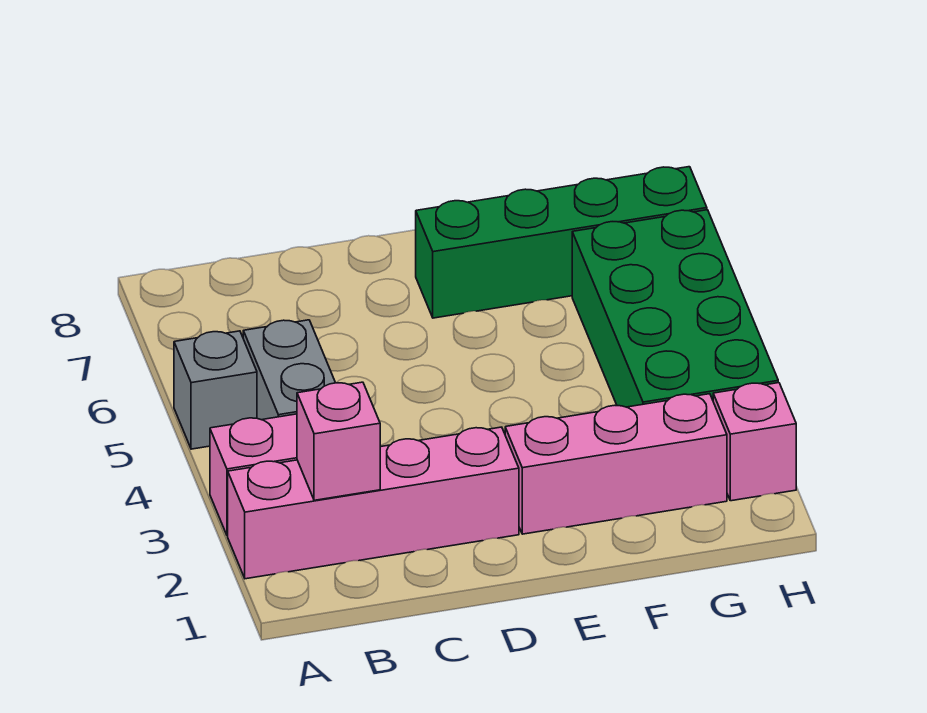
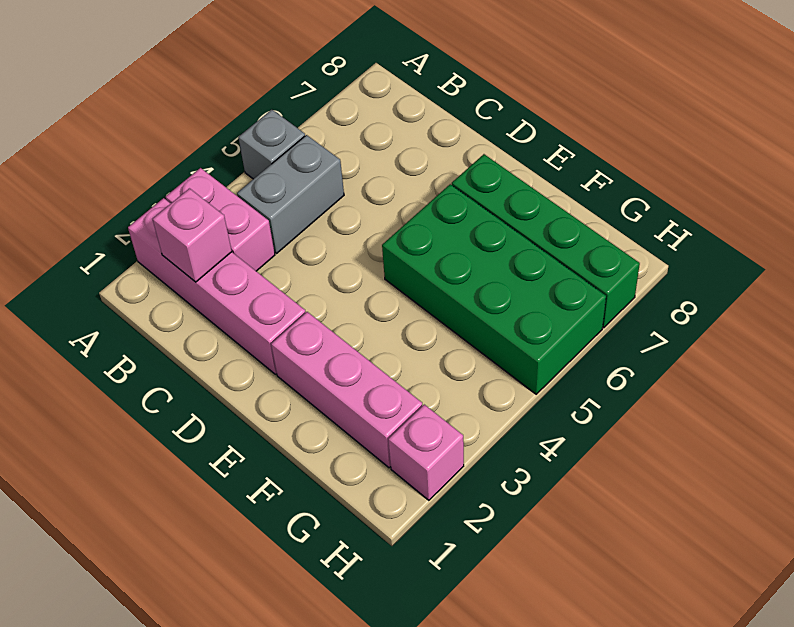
green brick G3:H6 level 1 -> green brick E5:H6 level 1

